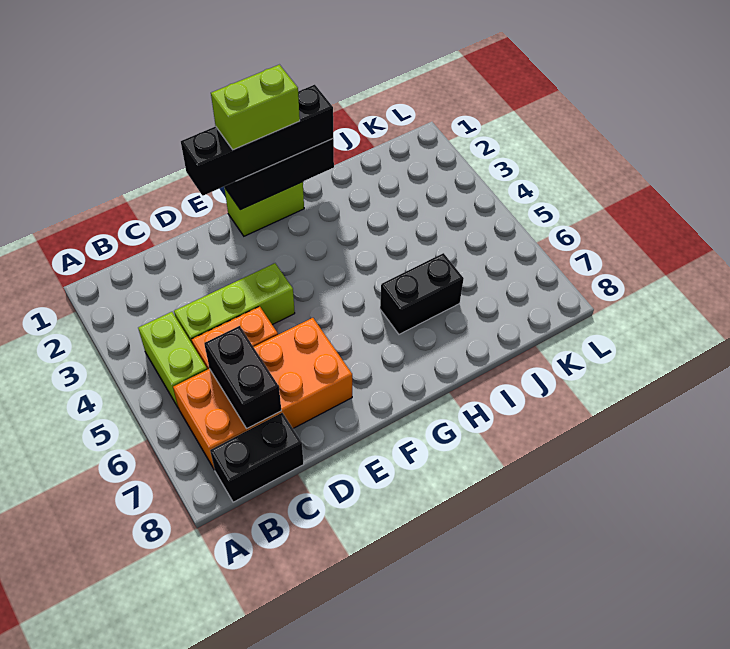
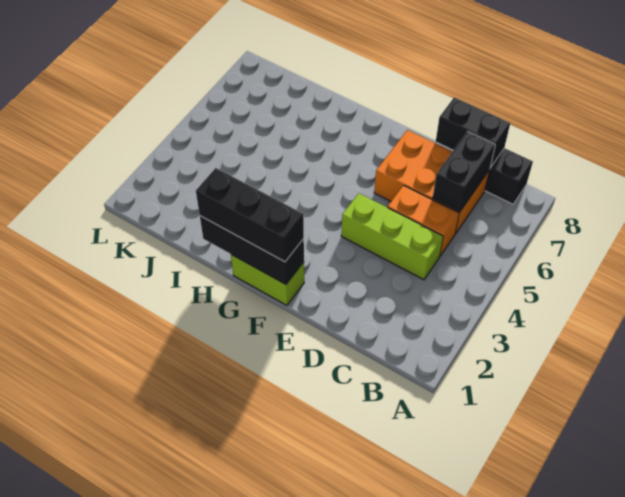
lime brick B4:B5 level 1 -> none
orange brick B6:E7 level 1 -> orange brick C6:E7 level 1
black brick E1:H1 level 3 -> black brick F1:H1 level 3
lime brick F1:G1 level 4 -> none
black brick H6:I6 level 1 -> black brick C8:D8 level 2

